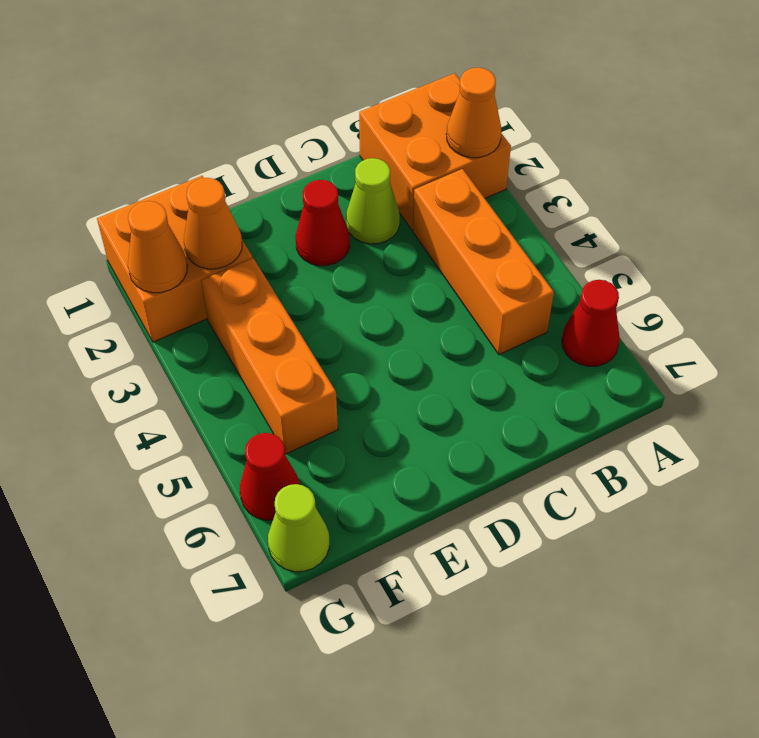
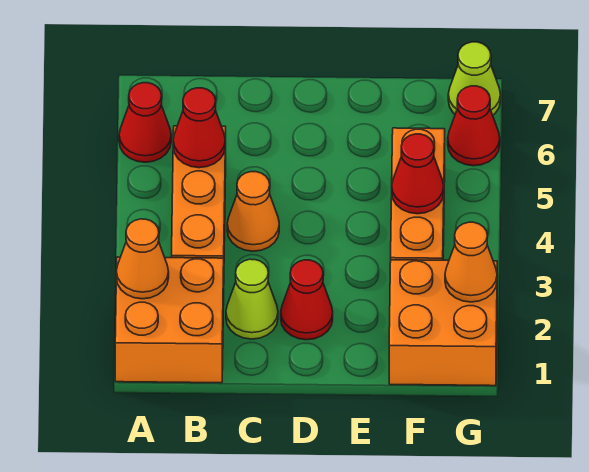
none -> red cone B5 level 2
orange cone F2 level 2 -> orange cone C4 level 1
none -> red cone F4 level 2

